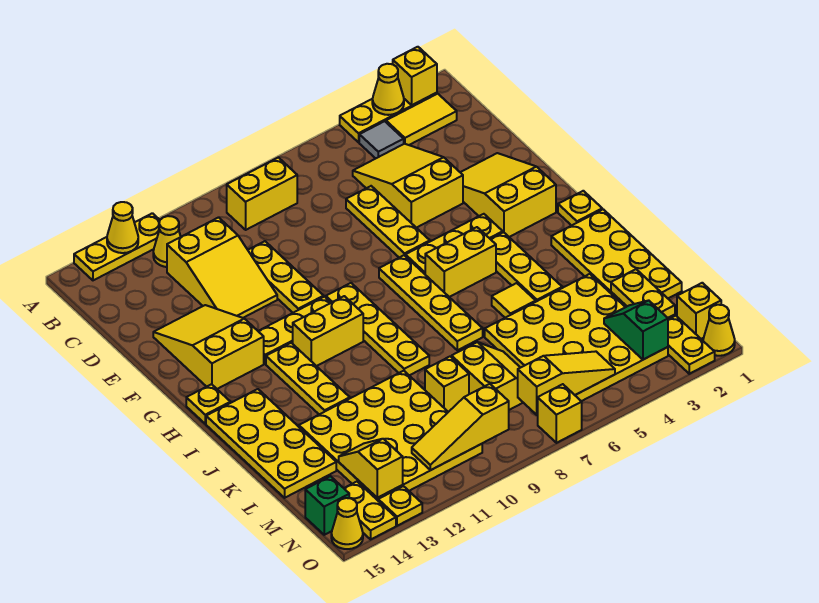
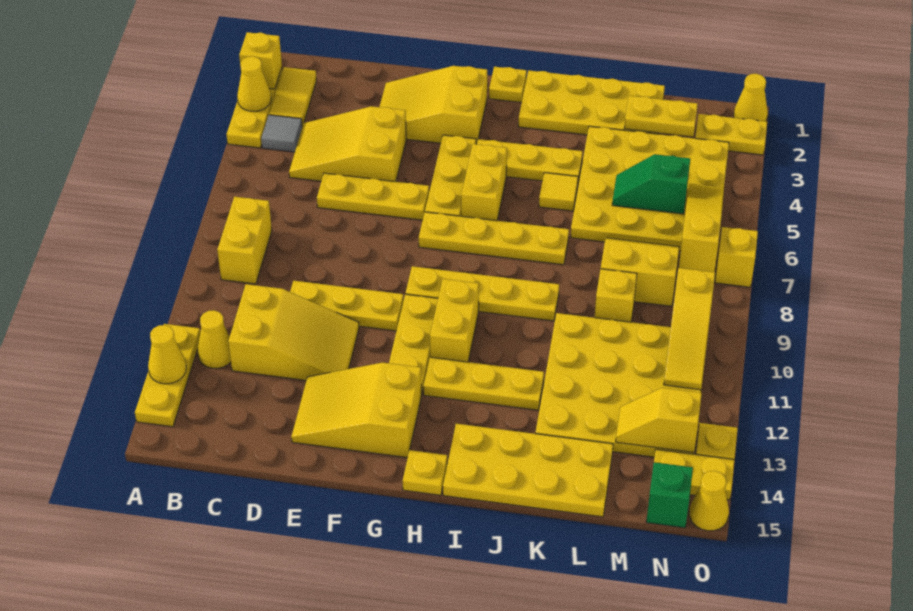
green slope M3:N3 level 2 top N -> green slope L5:M5 level 2 top M
yellow brick N1 level 1 -> none

